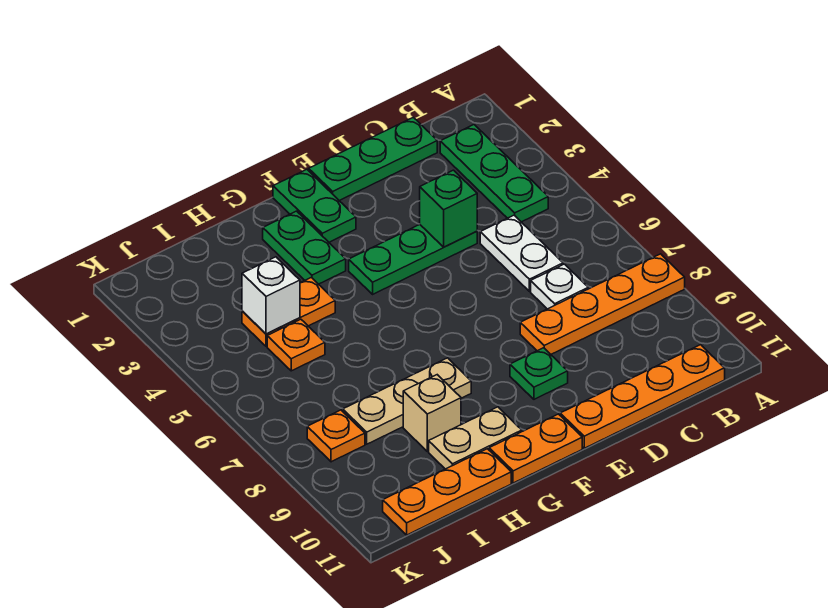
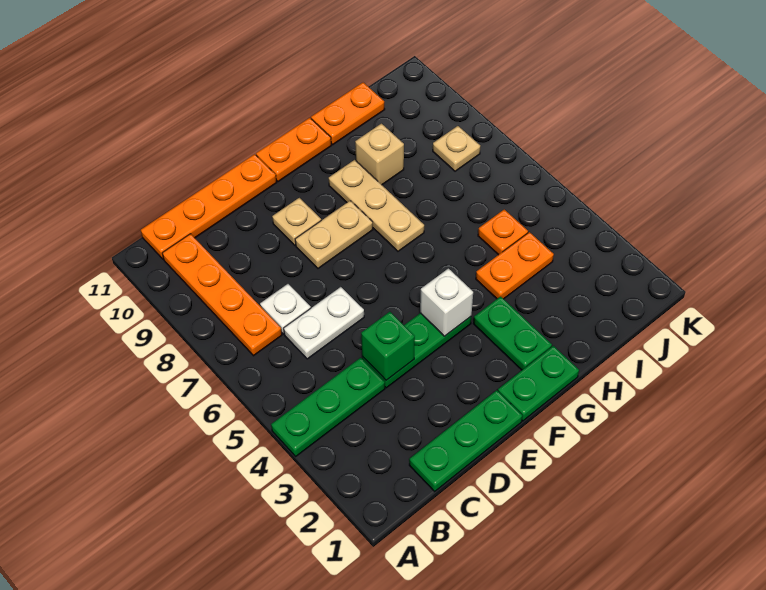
orange plate A8:D8 level 1 -> orange plate B7:B10 level 1
green plate B2:B4 level 1 -> green plate A4:C4 level 1
white plate C5:C6 level 1 -> white plate C6:D6 level 1
green plate E9 level 1 -> tan plate E9 level 1
green plate F1:F2 level 1 -> green plate F1:G1 level 1
tan plate G8:I8 level 1 -> tan plate G7:G9 level 1
tan plate G10:H10 level 1 -> tan plate E8:F8 level 1
orange plate H11:J11 level 1 -> orange plate H11:I11 level 1
white brick I4 level 2 -> white brick F4 level 2
orange plate J8 level 1 -> tan plate J8 level 1

